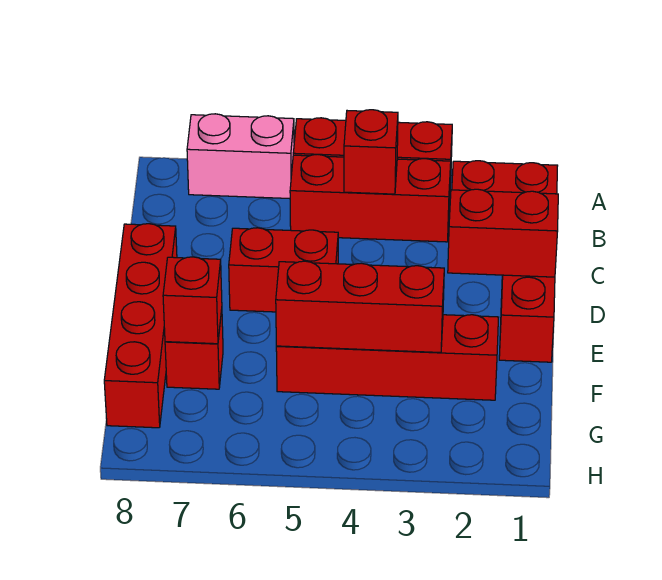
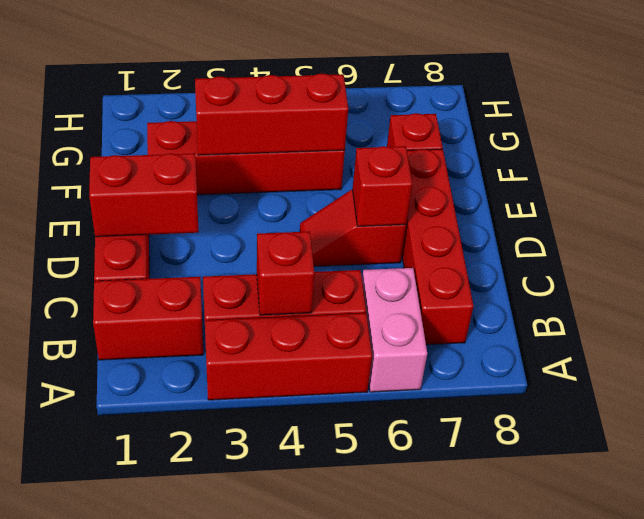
pink brick A6:A7 level 1 -> pink brick A6:B6 level 1
red brick D5:D6 level 1 -> red slope D5:D6 level 1 top 6
red brick D8:G8 level 1 -> red brick B7:E7 level 1
red brick F7 level 2 -> red brick D6 level 2

